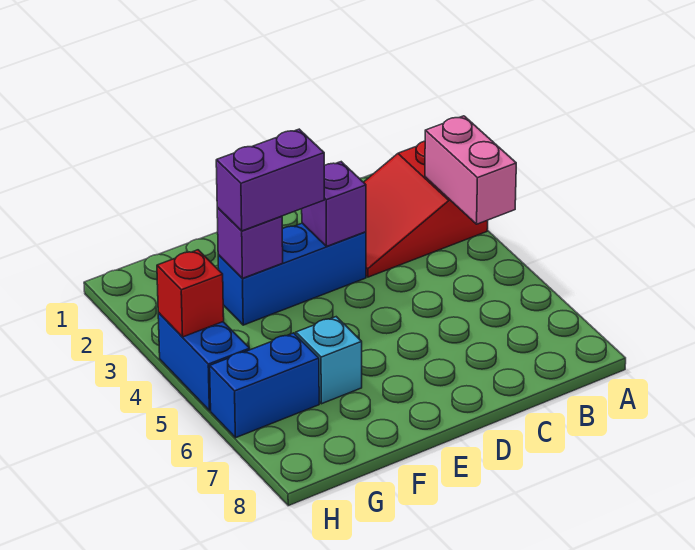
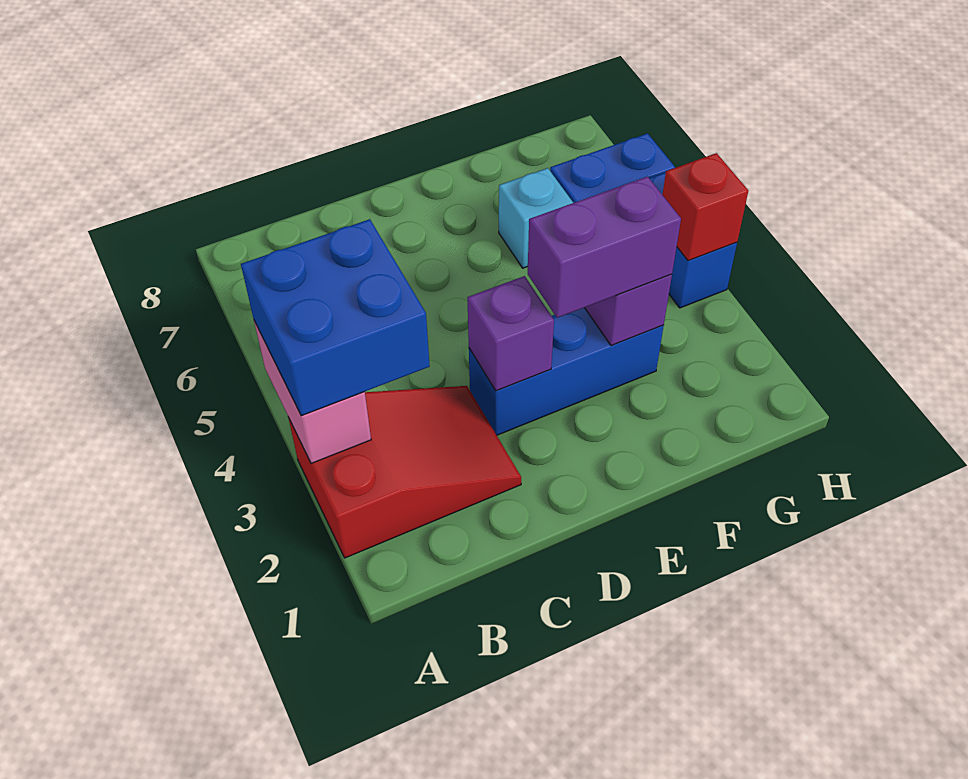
none -> blue brick A3:B4 level 3

